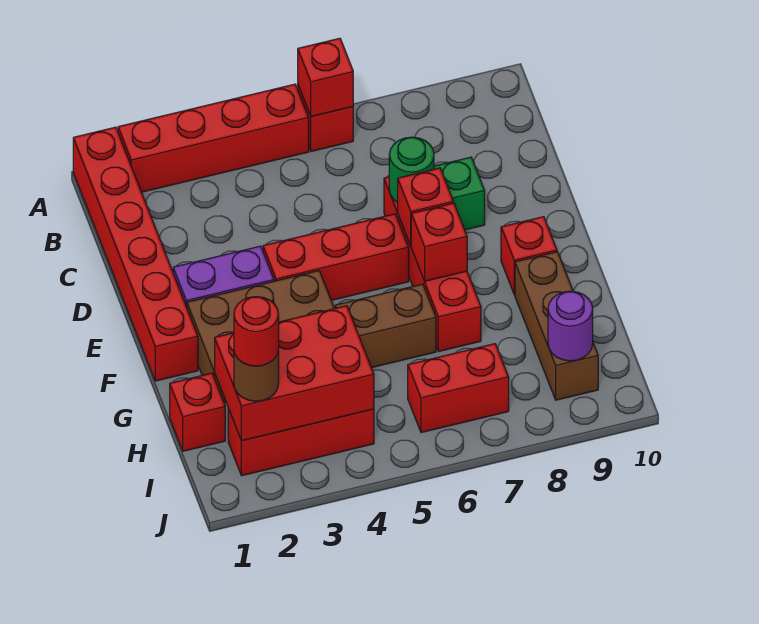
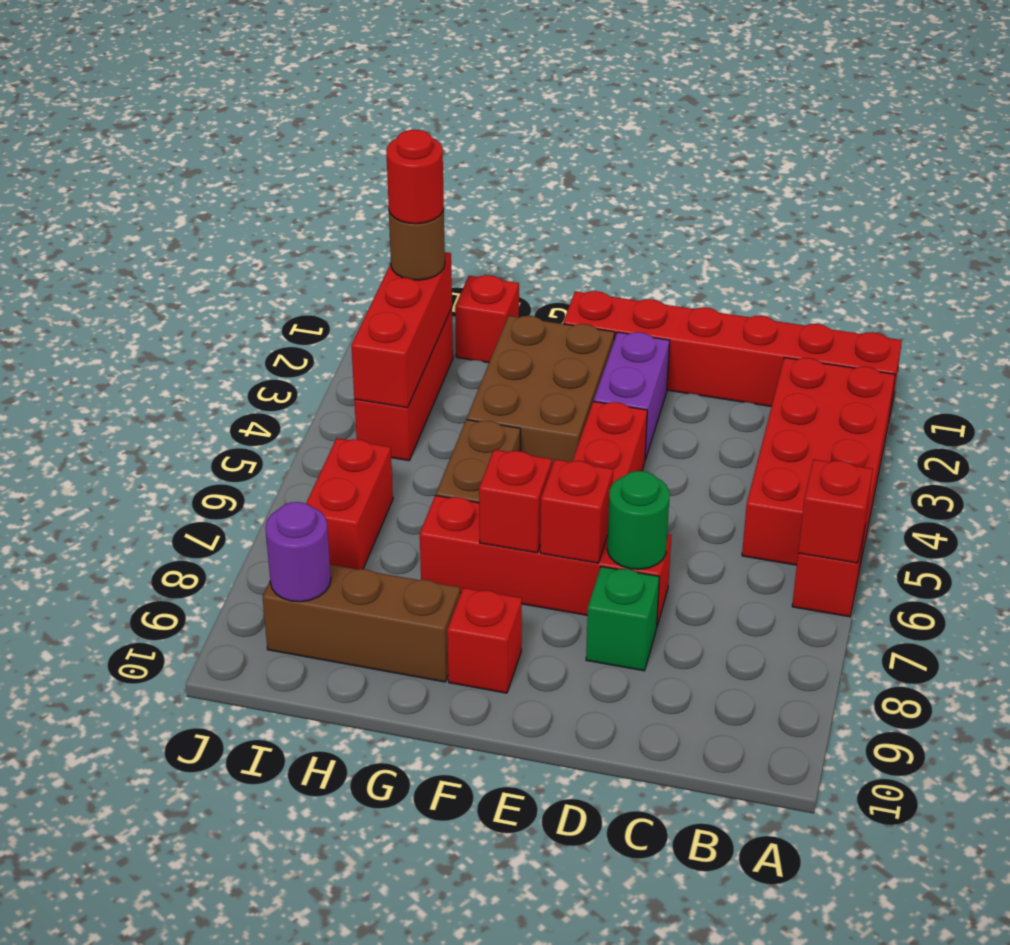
red brick A2:A5 level 1 -> red brick A2:B5 level 1
red brick H2:I4 level 2 -> red brick I2:I4 level 2

